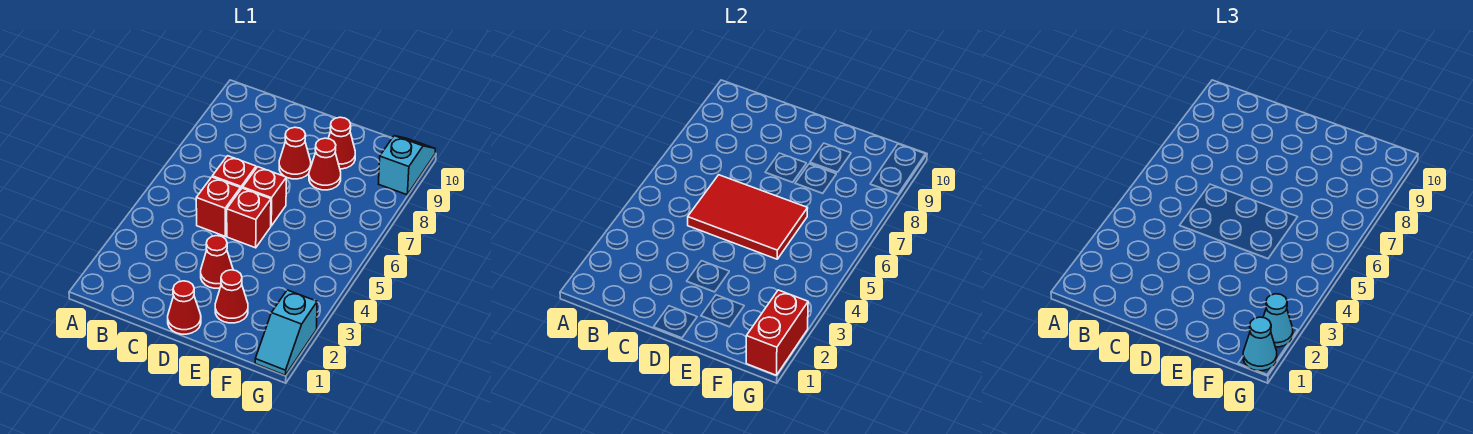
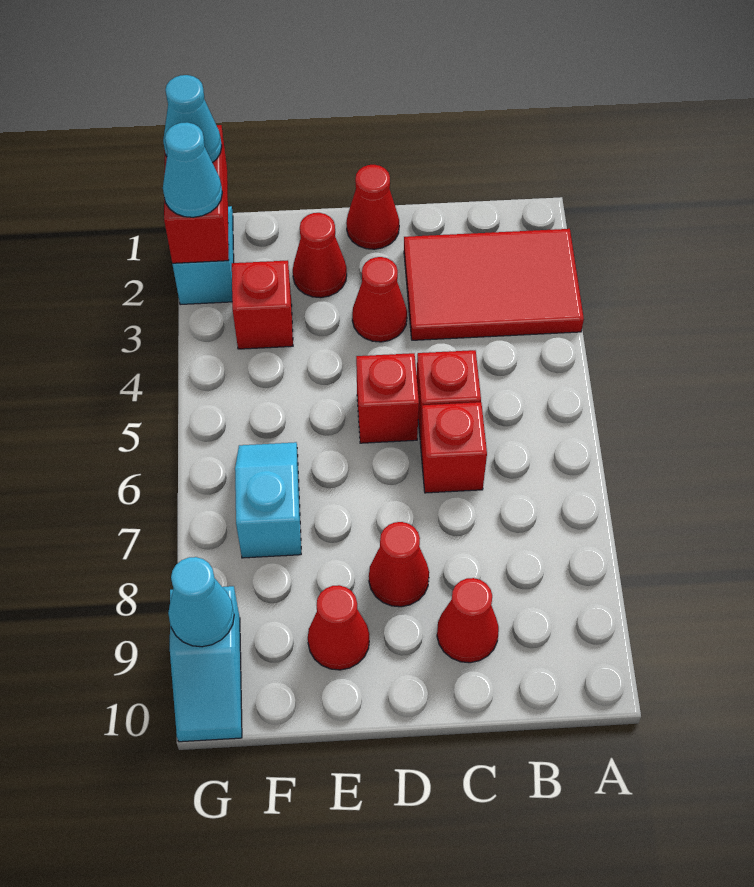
red tile C5:E6 level 2 -> red tile A2:C3 level 1
red brick D6 level 1 -> red brick F3 level 1
red cone E8 level 1 -> red cone C9 level 1
none -> cyan slope F6:F7 level 1 top 7
none -> cyan cone G9 level 2

